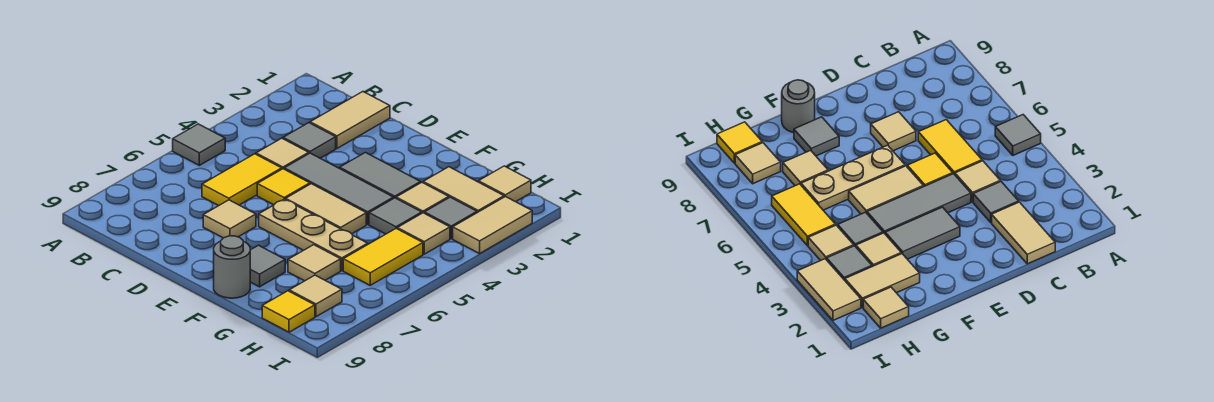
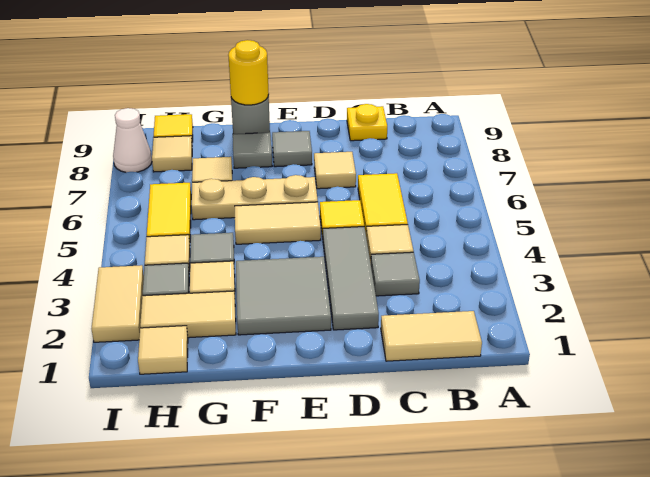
grey tile A5 level 1 -> grey tile E8 level 1
tan tile C1:C2 level 1 -> tan tile B1:C1 level 1
none -> yellow plate C9 level 1
grey tile D4:F4 level 1 -> grey tile D2:D4 level 1
grey tile E3:F3 level 1 -> grey tile E2:F3 level 1
none -> yellow round brick F9 level 2
none -> white cone I8 level 1

